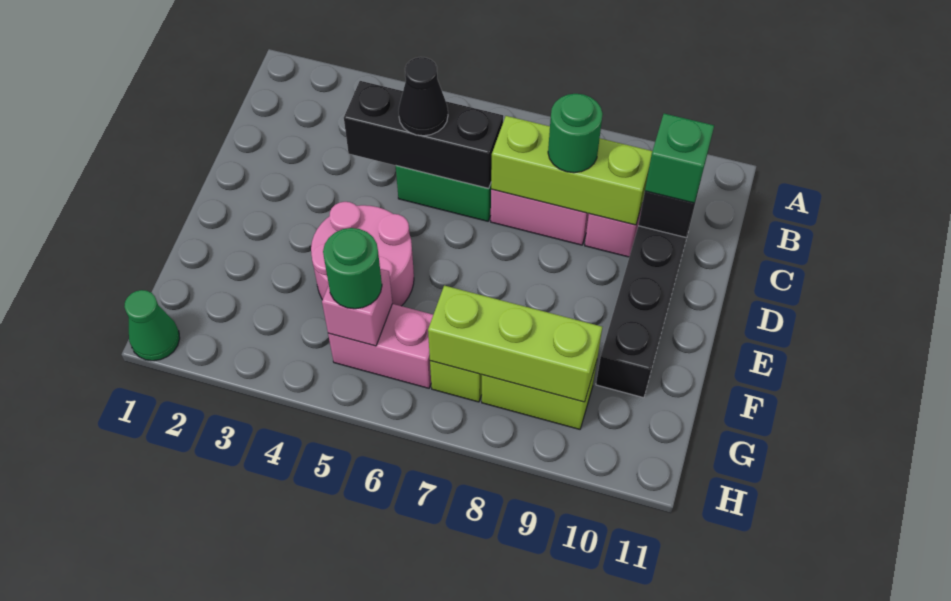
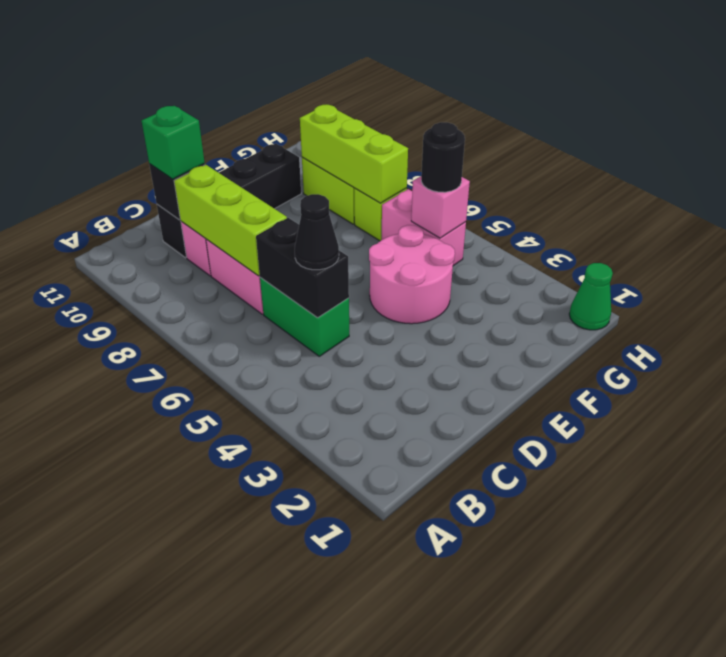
black brick C4:C6 level 2 -> black brick C5:C6 level 2
green round brick C8 level 3 -> none
green round brick G5 level 3 -> black round brick G5 level 3

